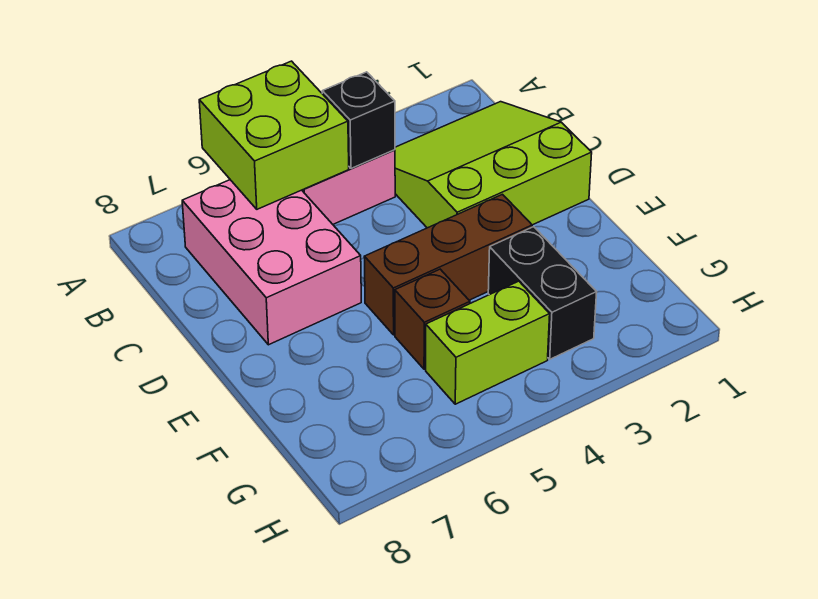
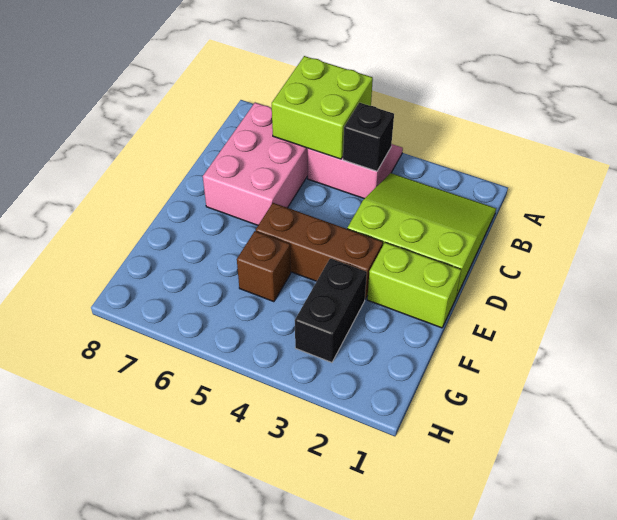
lime brick G4:G5 level 1 -> lime brick E1:E2 level 1

